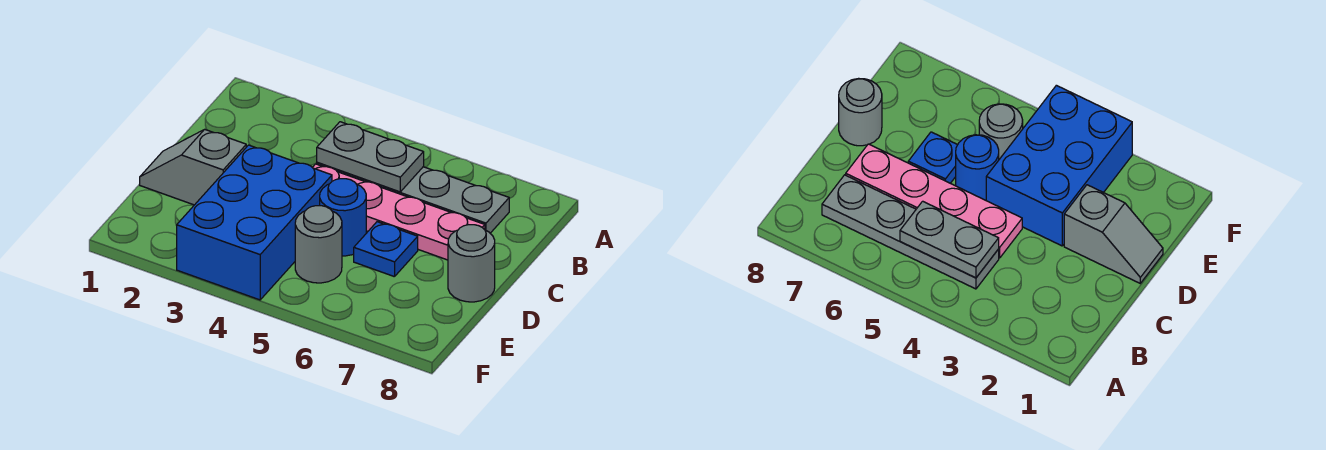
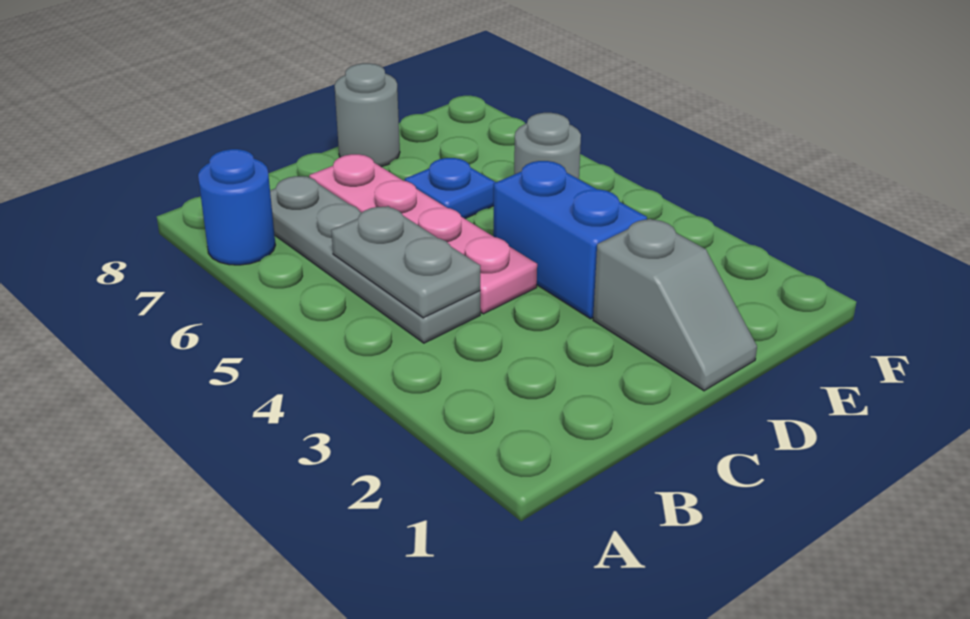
blue brick D3:F4 level 1 -> blue brick D3:D4 level 1
blue round brick D5 level 1 -> blue round brick A7 level 1

